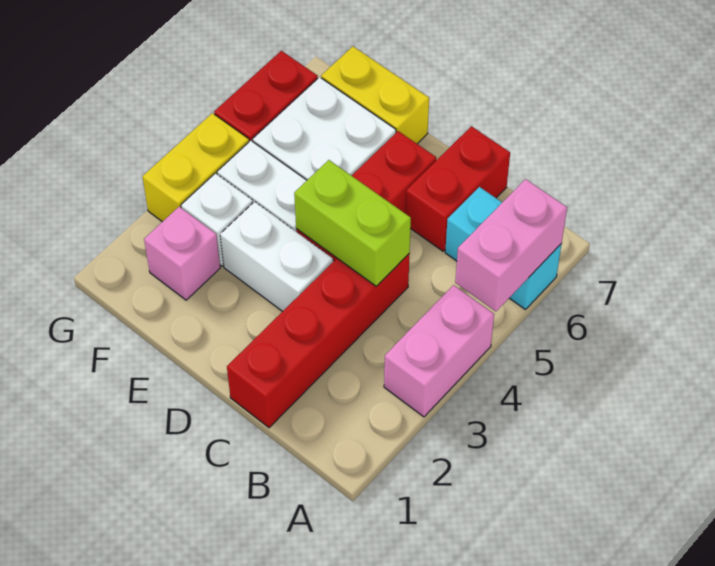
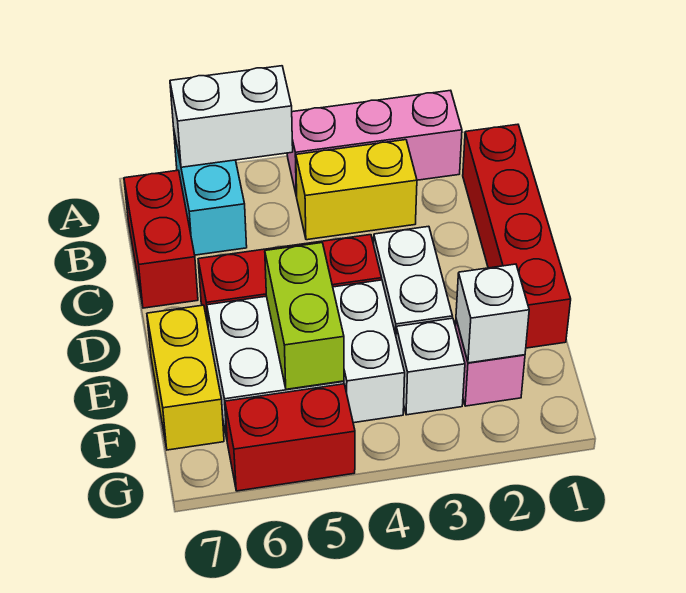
pink brick A3:A4 level 1 -> pink brick A2:A4 level 1
pink brick A5:A6 level 2 -> white brick A5:A6 level 2
red brick C1:C4 level 1 -> red brick B1:E1 level 1
lime brick C4:D4 level 2 -> lime brick E5:F5 level 2
red brick C6:C7 level 1 -> red brick B7:C7 level 1
none -> white brick F2 level 2
yellow brick G3:G4 level 1 -> yellow brick B3:B4 level 1

